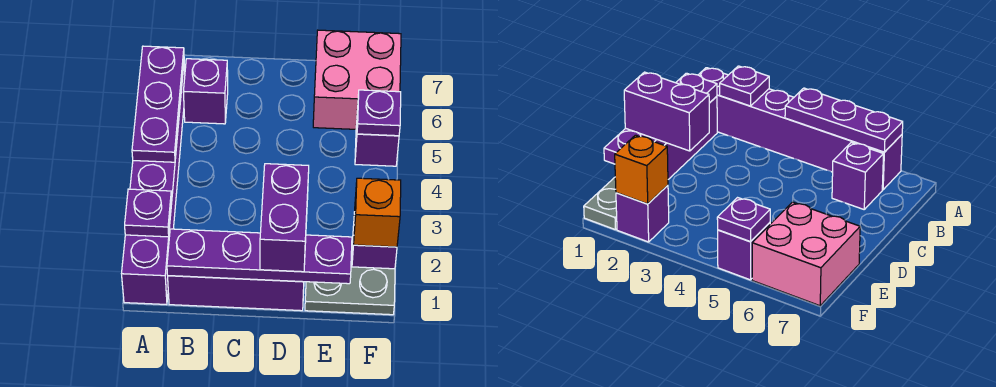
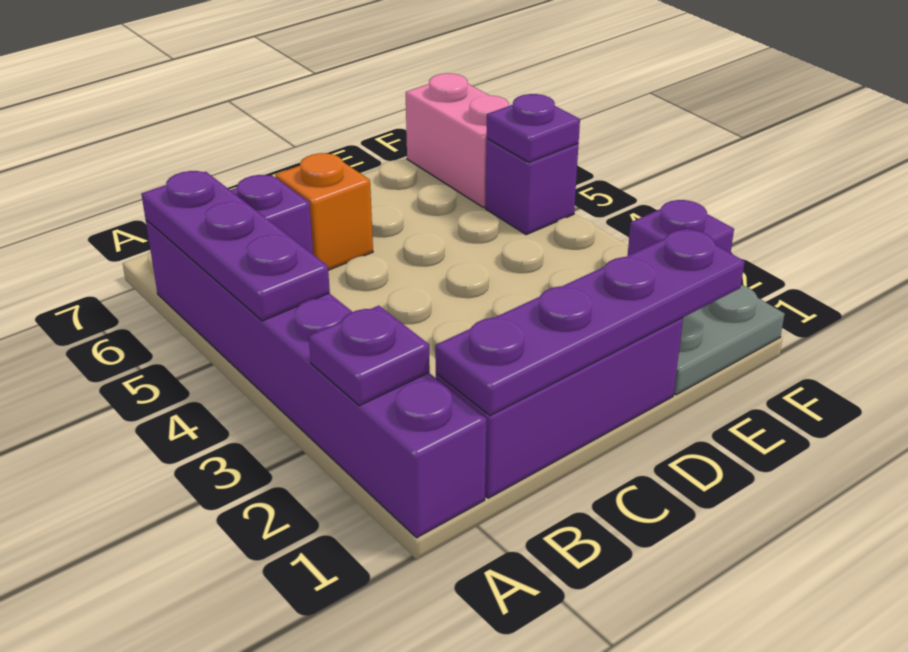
purple brick D1:D2 level 3 -> none
pink brick E6:F7 level 1 -> pink brick F6:F7 level 1
orange brick F2 level 2 -> orange brick C6 level 1

